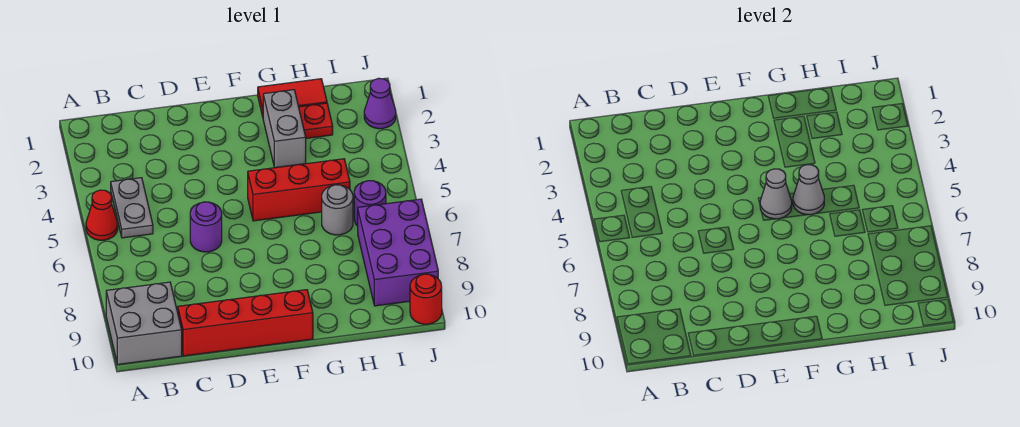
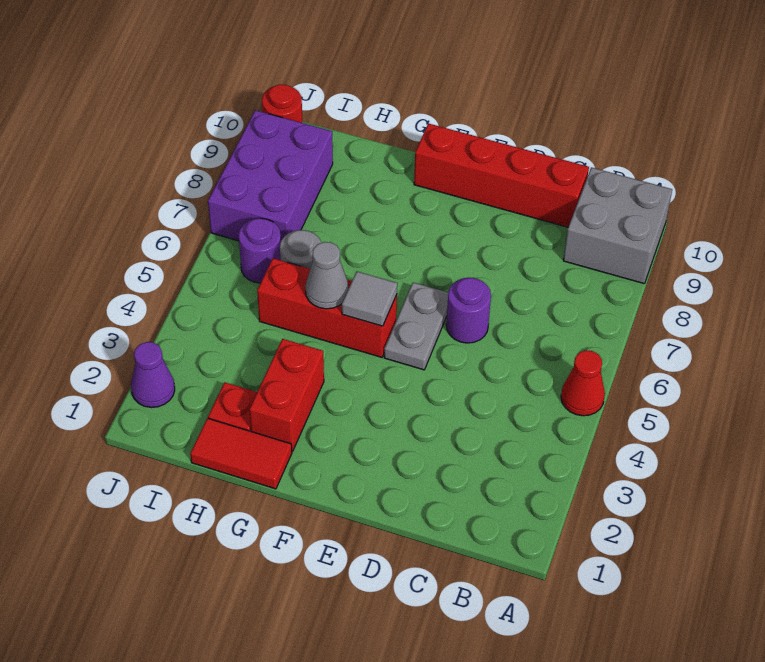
grey plate B4:B5 level 1 -> grey plate E5:E6 level 1
grey cone F5 level 2 -> grey tile F5 level 2
grey brick G2:G3 level 1 -> red brick G2:G3 level 1

